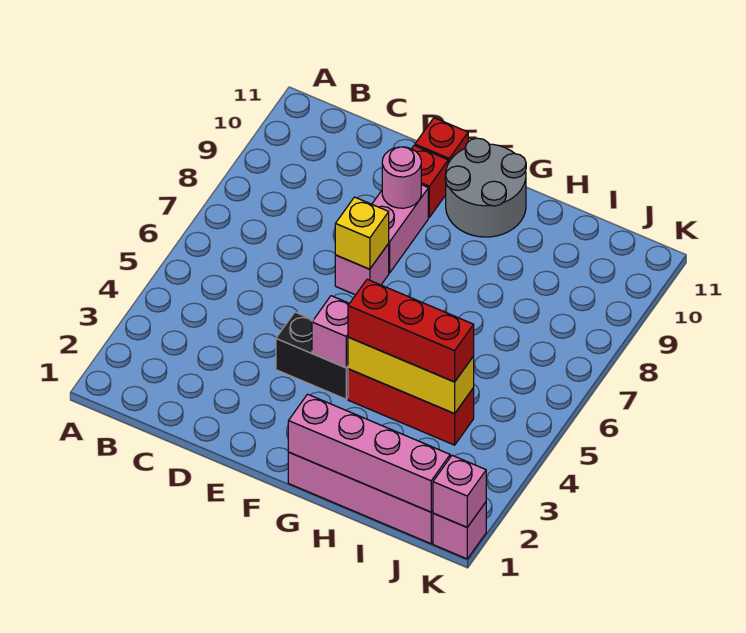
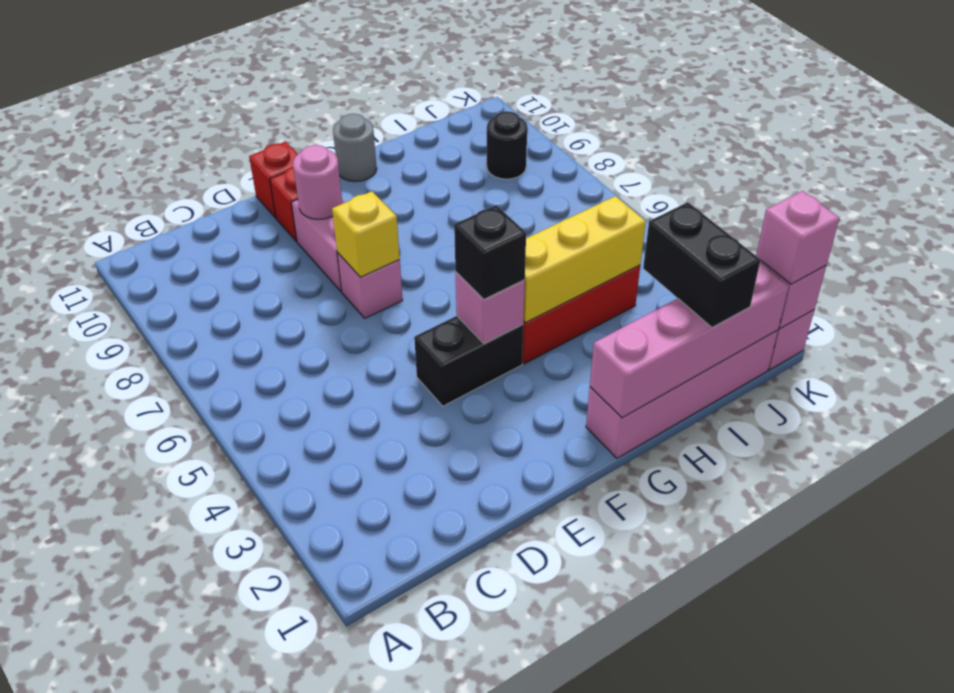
none -> black brick F4 level 3
grey round brick F10:G11 level 1 -> grey round brick G11 level 1
red brick G4:I4 level 3 -> none
none -> black brick I1:I2 level 3
none -> black round brick J9 level 1
none -> pink brick K1 level 3

